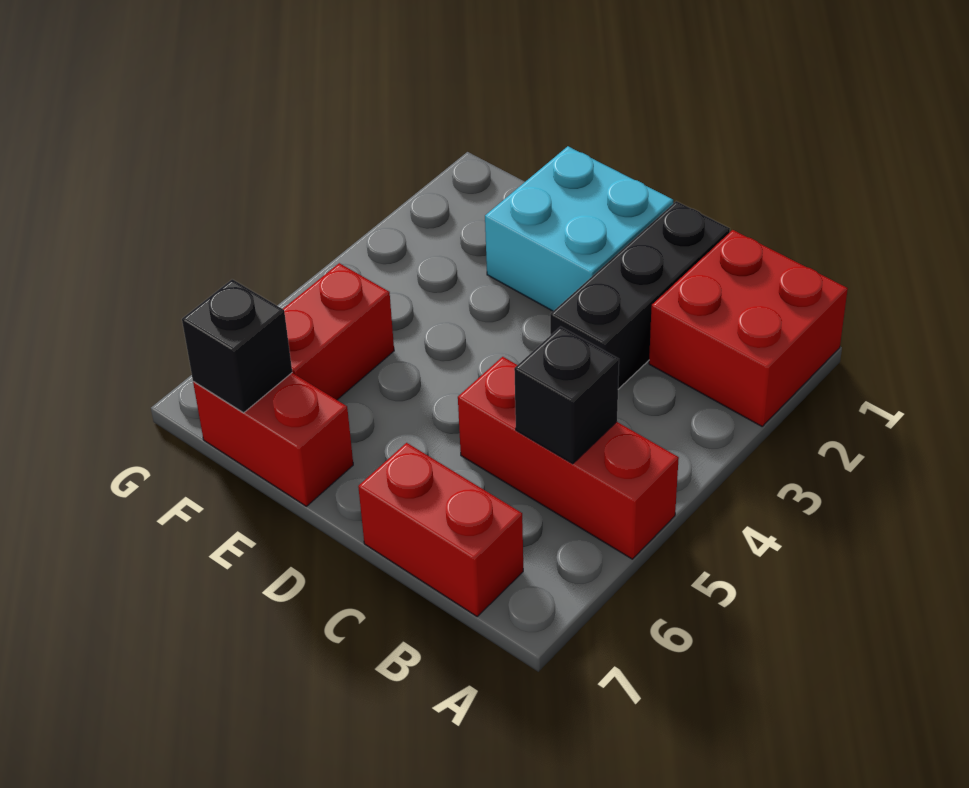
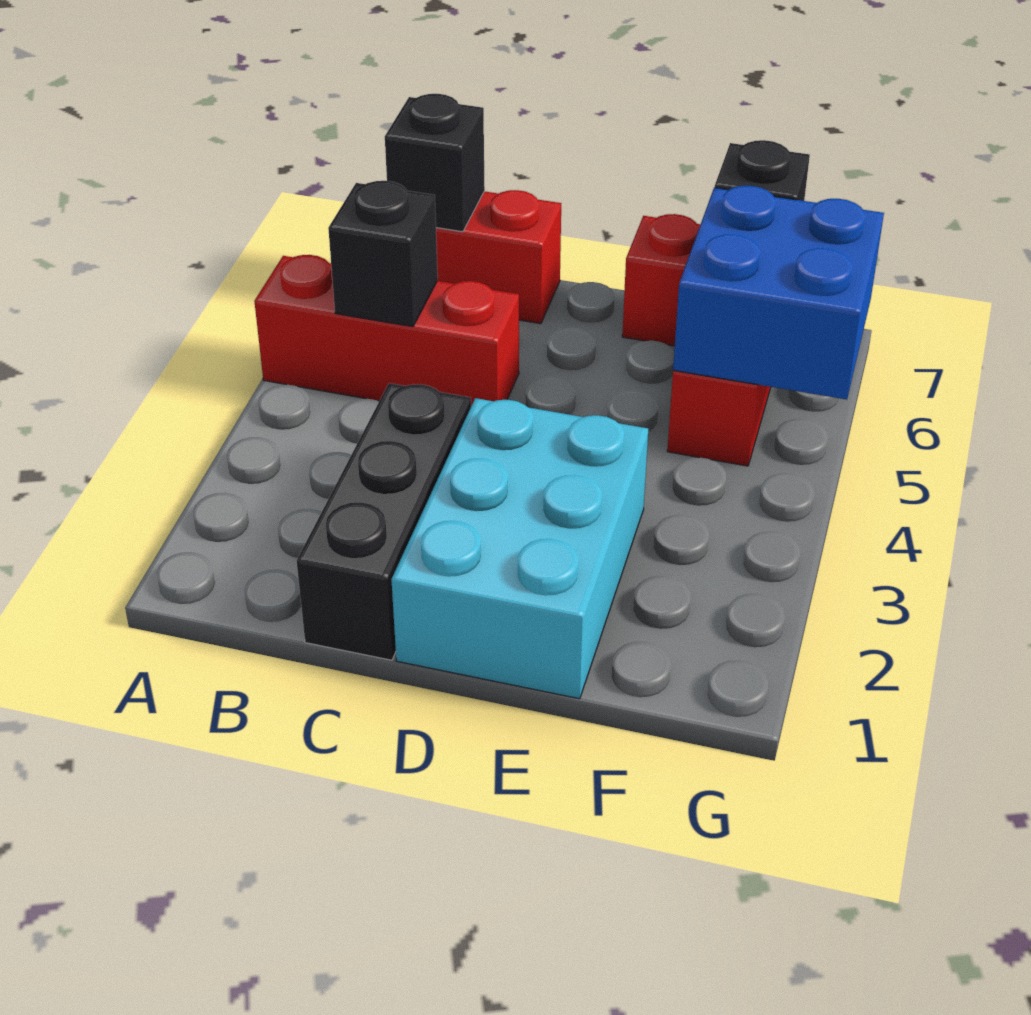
red brick A1:B2 level 1 -> none
none -> black brick B7 level 2
cyan brick D1:E2 level 1 -> cyan brick D1:E3 level 1
none -> blue brick F5:G6 level 2

